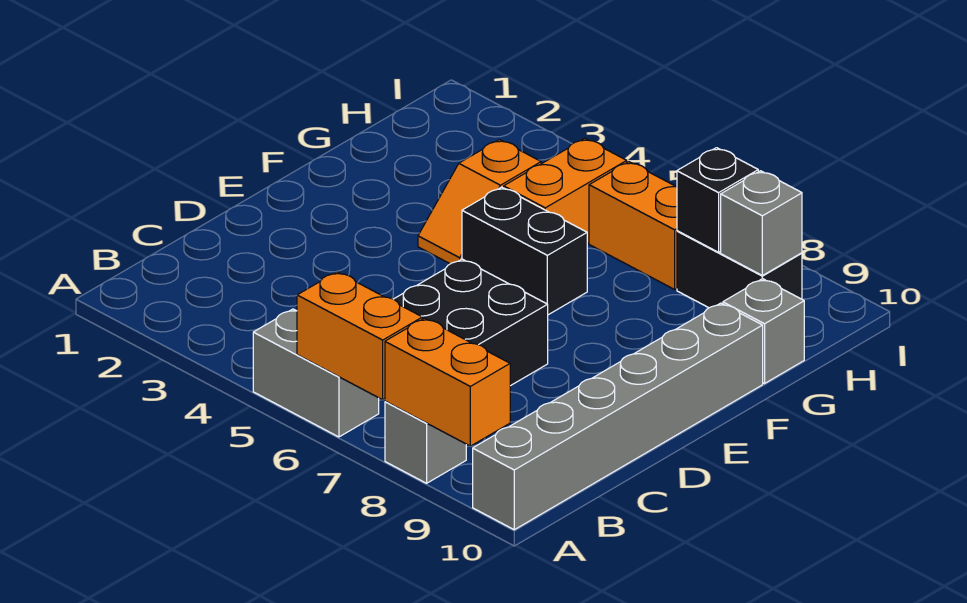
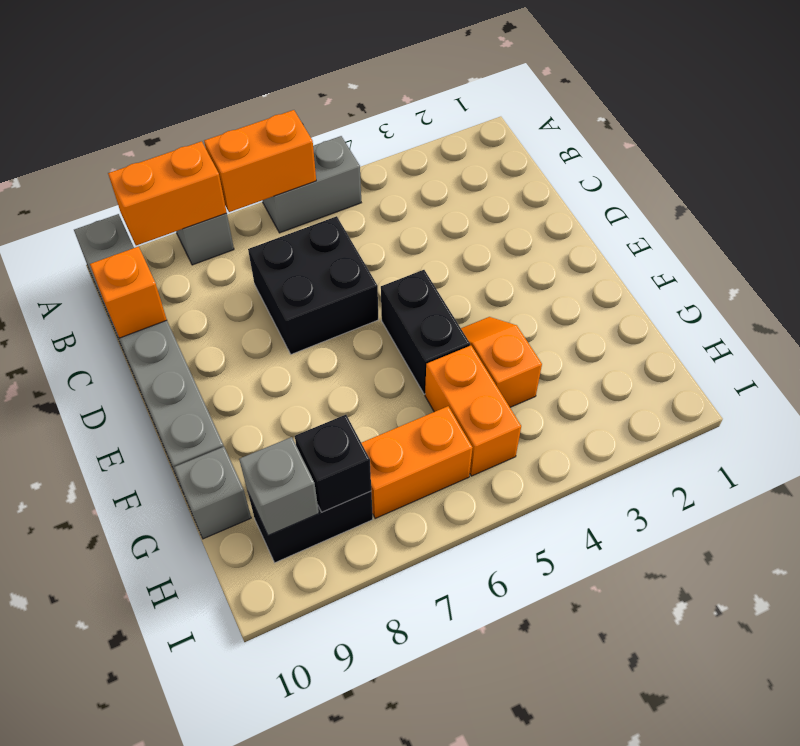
none -> orange brick C10 level 2
black brick F5:F6 level 1 -> black brick E5:F5 level 1

